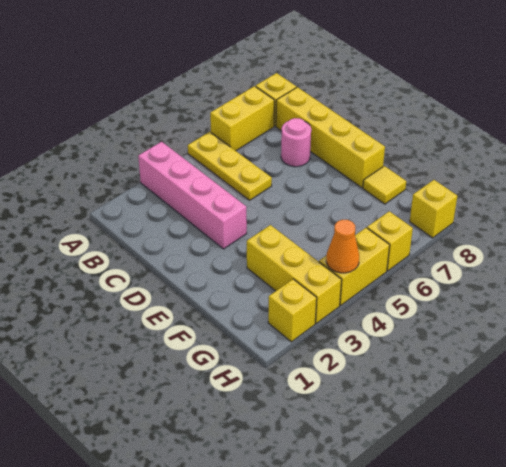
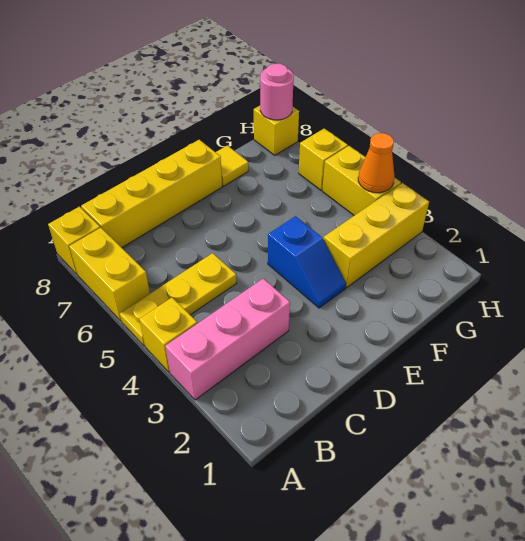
pink brick A3:D3 level 1 -> pink brick A3:C3 level 1
pink round brick C7 level 1 -> pink round brick H8 level 2
none -> blue slope E3:E4 level 1 top 4
yellow brick H2 level 1 -> yellow brick A4 level 1

